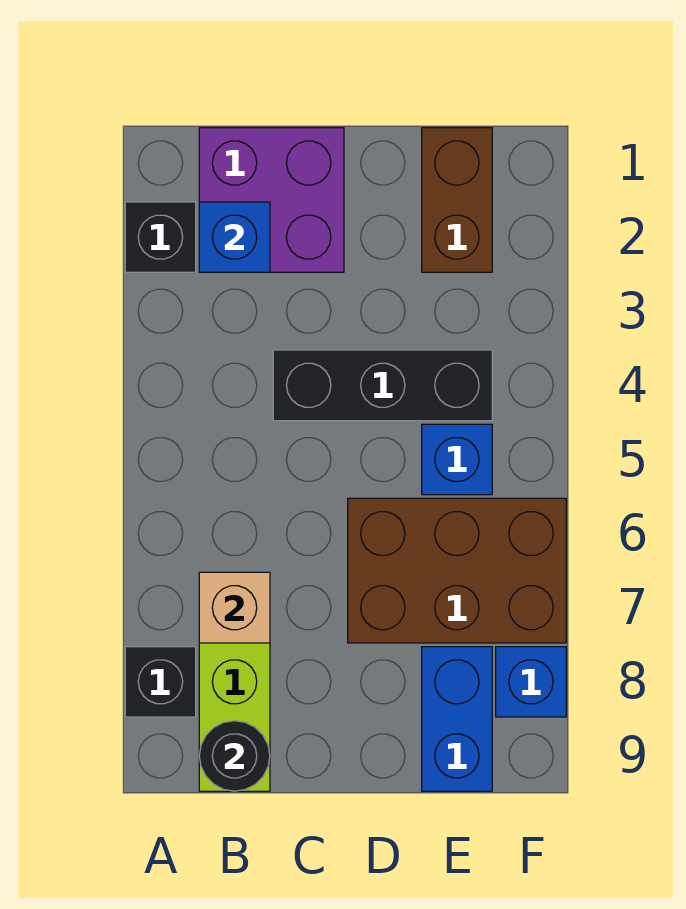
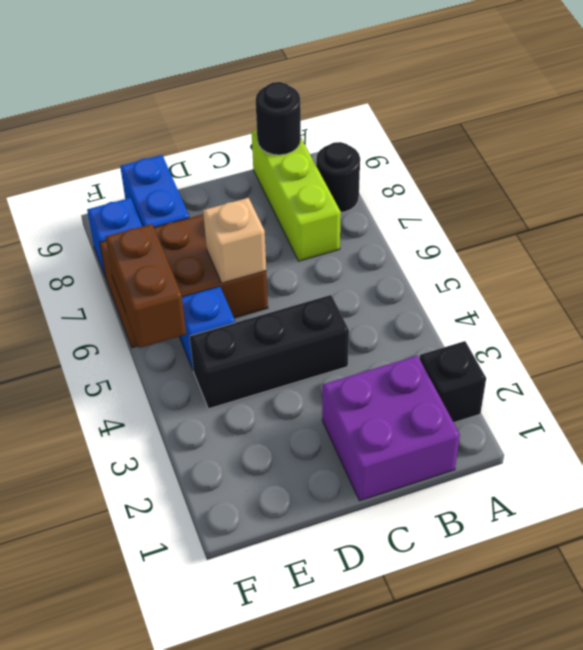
black brick A8 level 1 -> black round brick A8 level 1
blue brick B2 level 2 -> none
tan brick B7 level 2 -> tan brick D6 level 2
brown brick E1:E2 level 1 -> brown brick F5:F6 level 2

